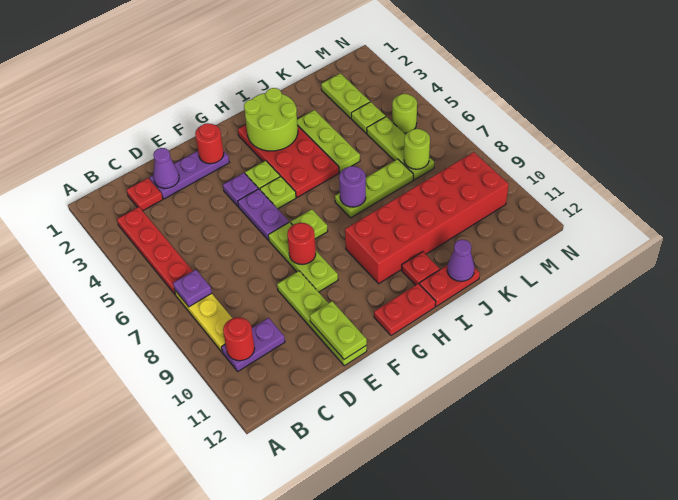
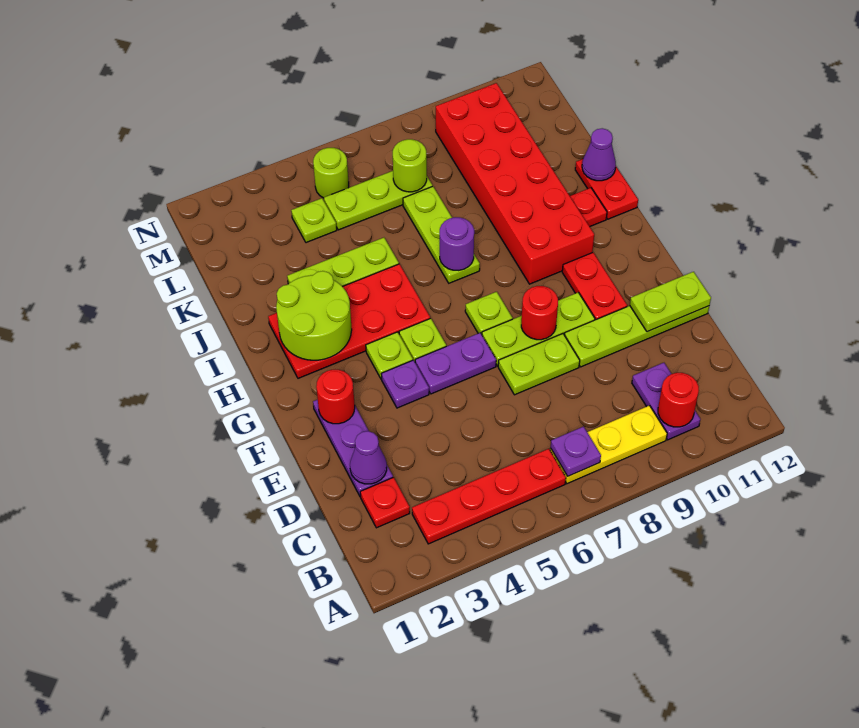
red plate G12:H12 level 1 -> red plate F10:G10 level 1
lime plate L2:L3 level 1 -> lime plate E7:E8 level 1

